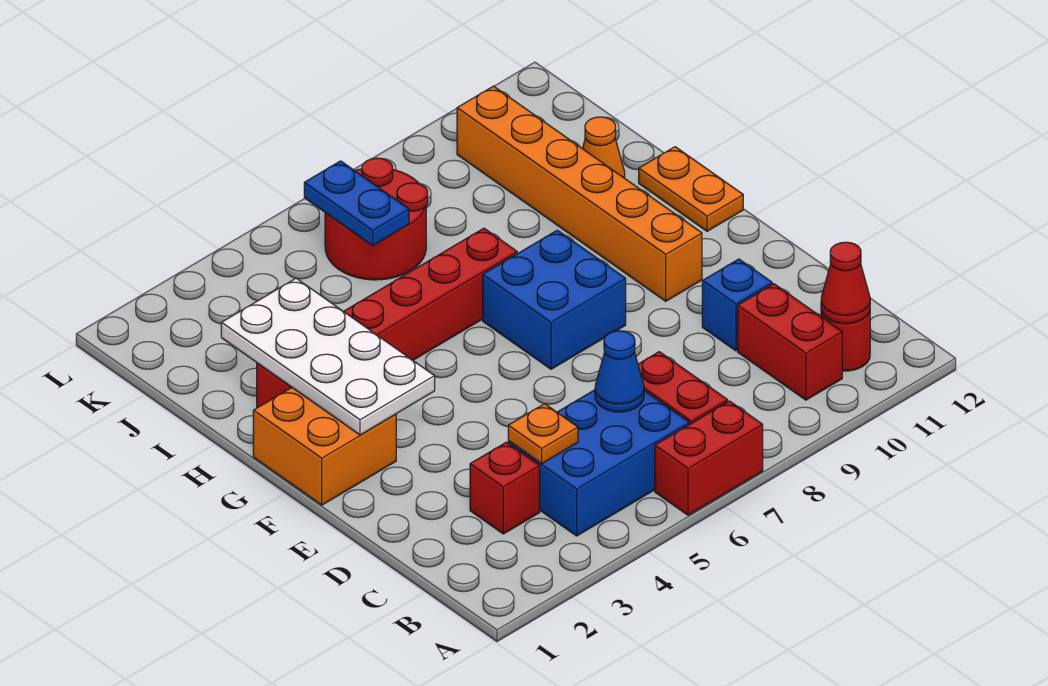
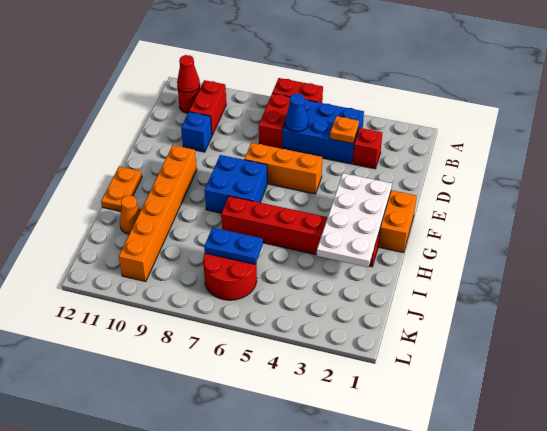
none -> orange brick E5:E7 level 1
blue plate J6:K6 level 2 -> blue plate J6:J7 level 2

